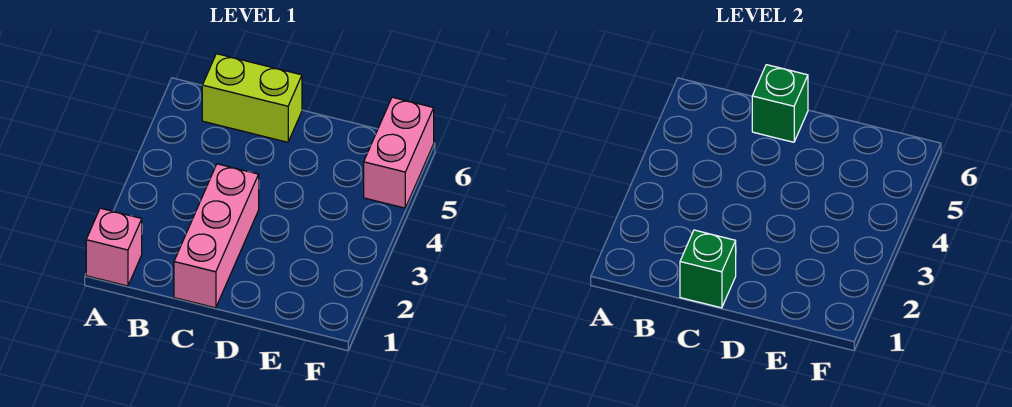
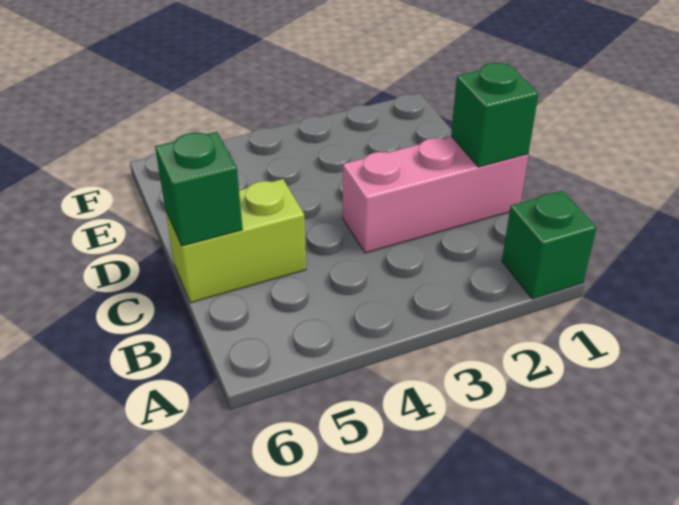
pink brick A1 level 1 -> green brick A1 level 1
lime brick B6:C6 level 1 -> lime brick C5:C6 level 1
pink brick F5:F6 level 1 -> none

